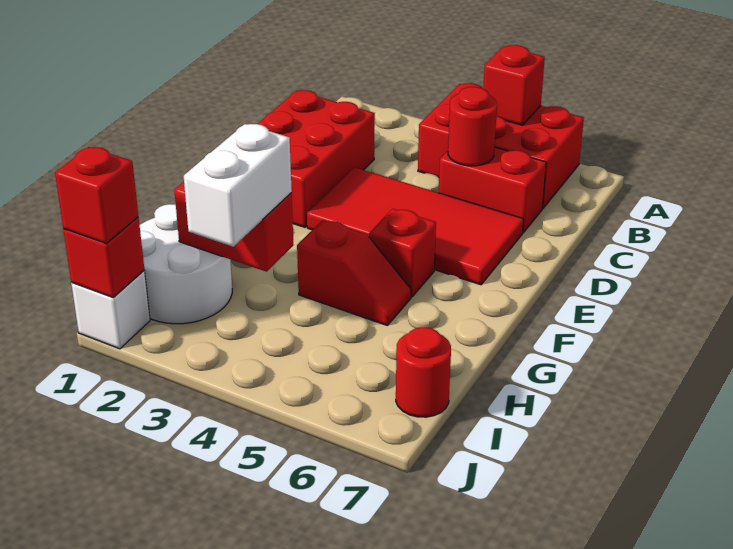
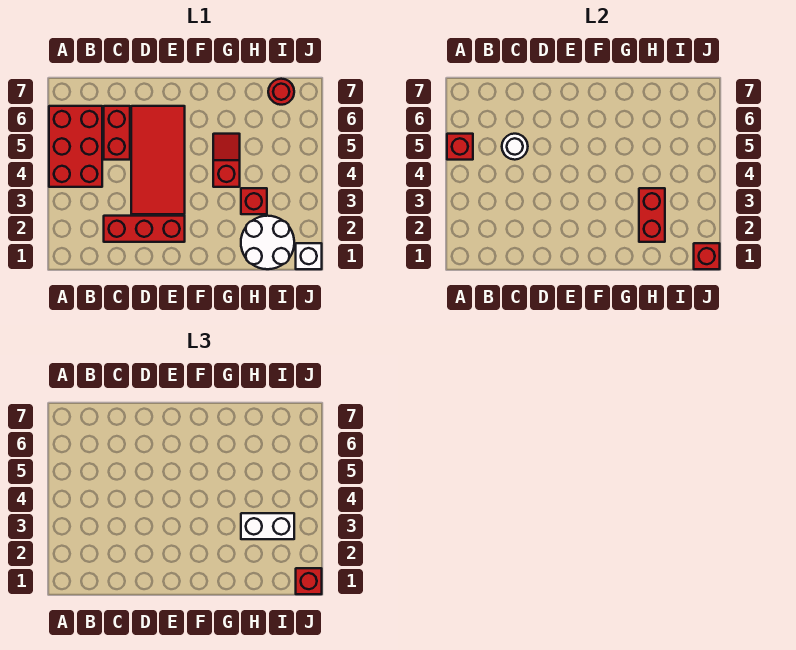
red brick C1:E2 level 1 -> red brick C2:E2 level 1
red round brick C5 level 2 -> white round brick C5 level 2
red brick F5 level 1 -> red brick H3 level 1

